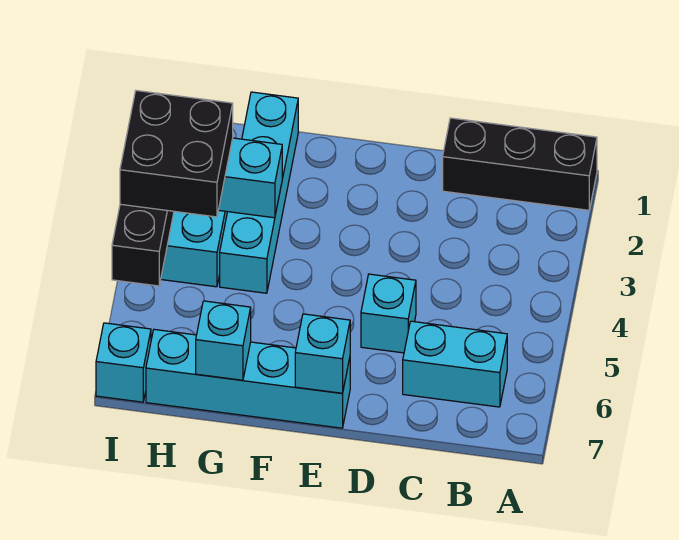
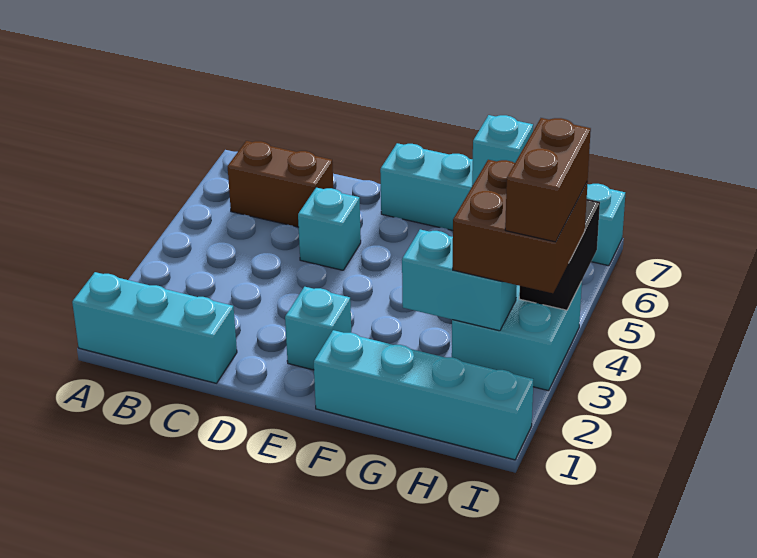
black brick A1:C1 level 1 -> cyan brick A1:C1 level 1
cyan brick B6:C6 level 1 -> brown brick B6:C6 level 1
cyan brick E7 level 2 -> cyan brick E2 level 1
cyan brick G1:G4 level 1 -> cyan brick F1:I1 level 1
black brick H3:I4 level 3 -> brown brick H3:I4 level 3
none -> brown brick I3:I4 level 4

